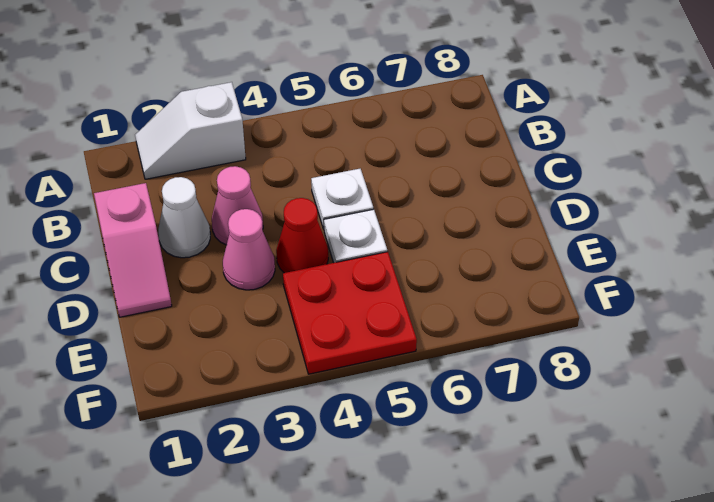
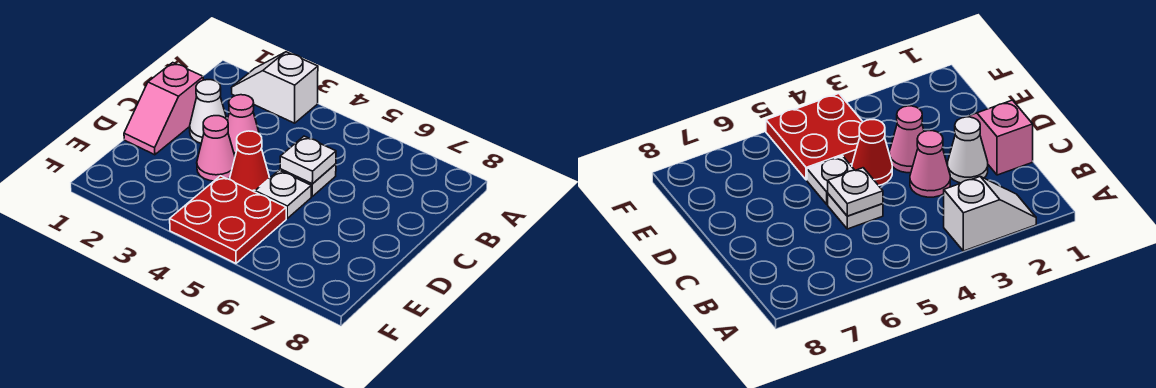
none -> white plate C5 level 2

